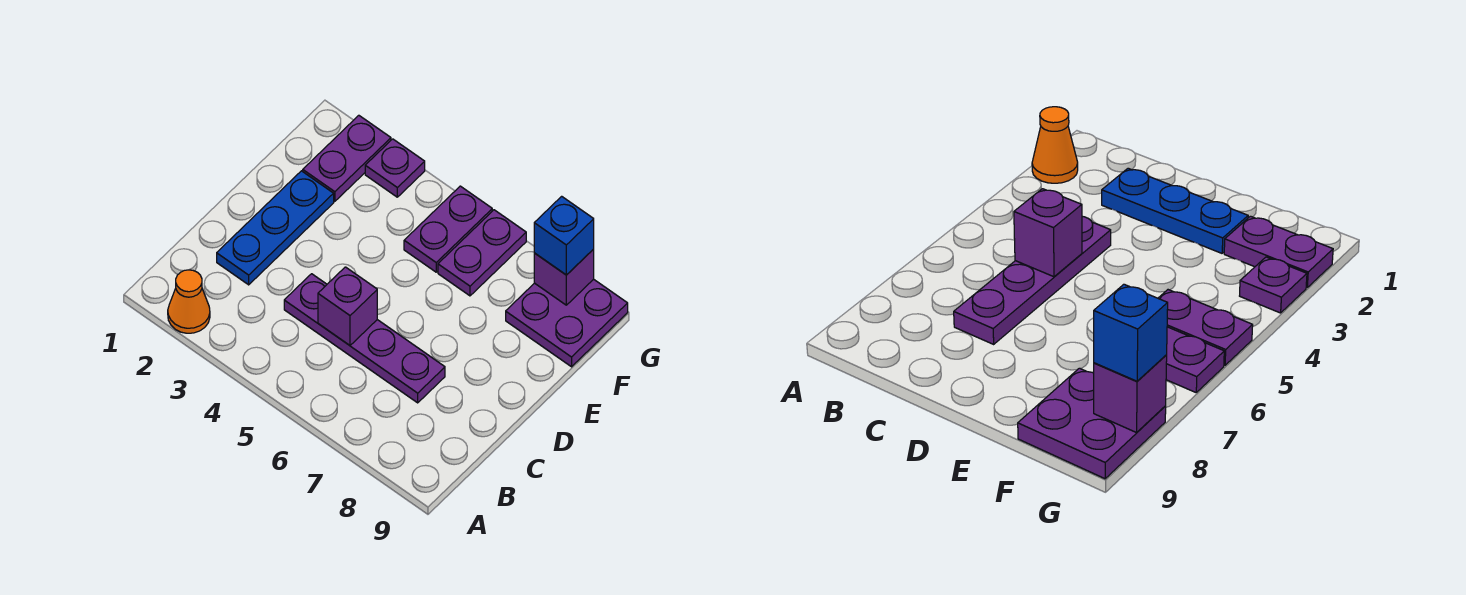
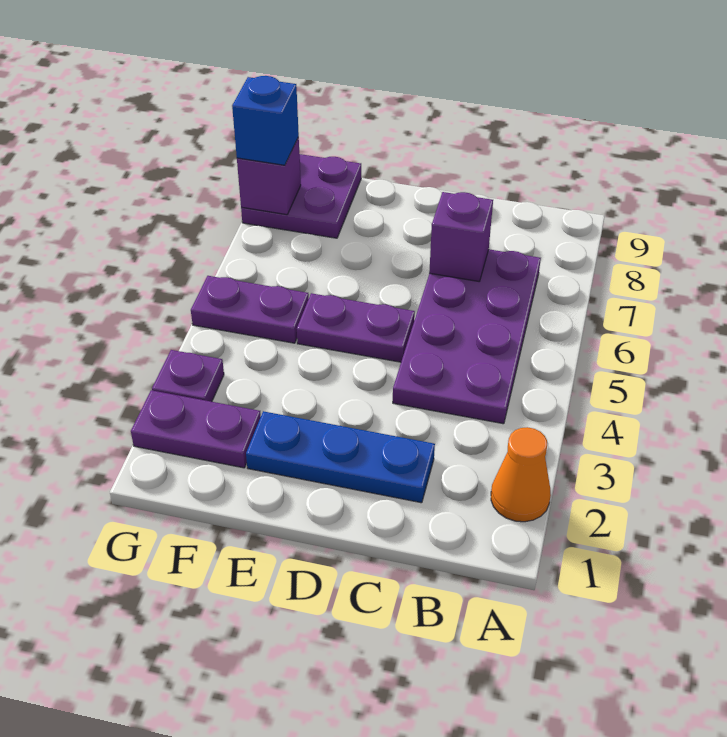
purple plate C4:C7 level 1 -> purple plate B4:C7 level 1
purple brick C5 level 2 -> purple brick C7 level 2
purple plate F6:G6 level 1 -> purple plate D5:E5 level 1

